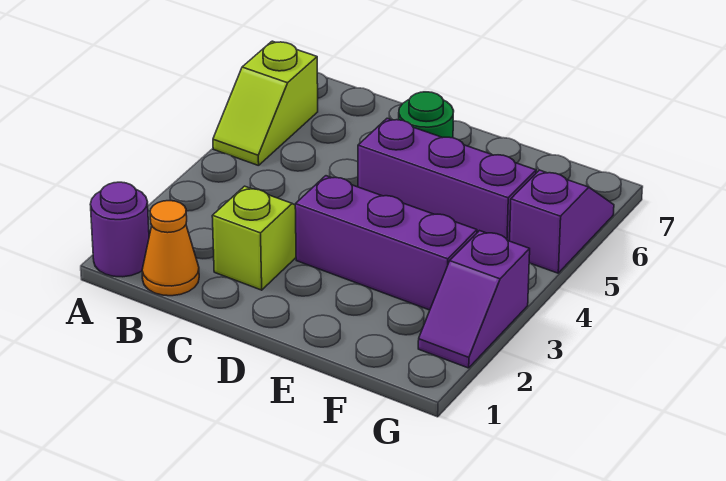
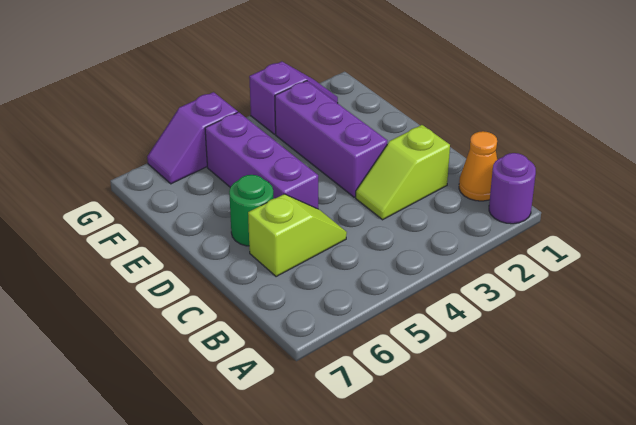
lime slope A5:A6 level 1 top 6 -> lime slope C5:C6 level 1 top 6

